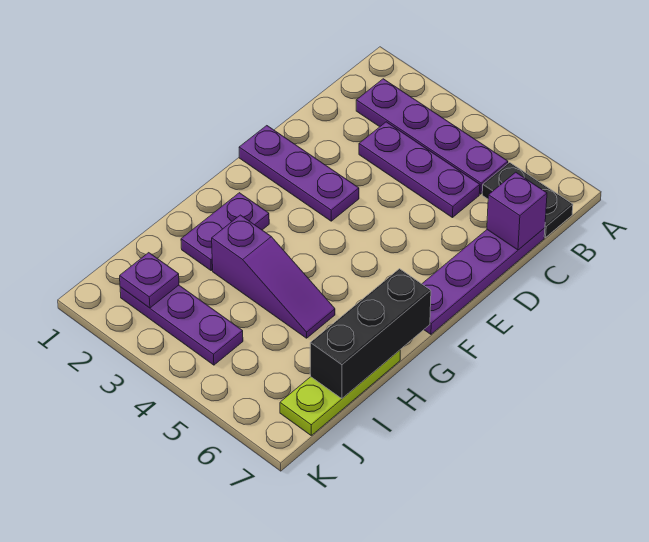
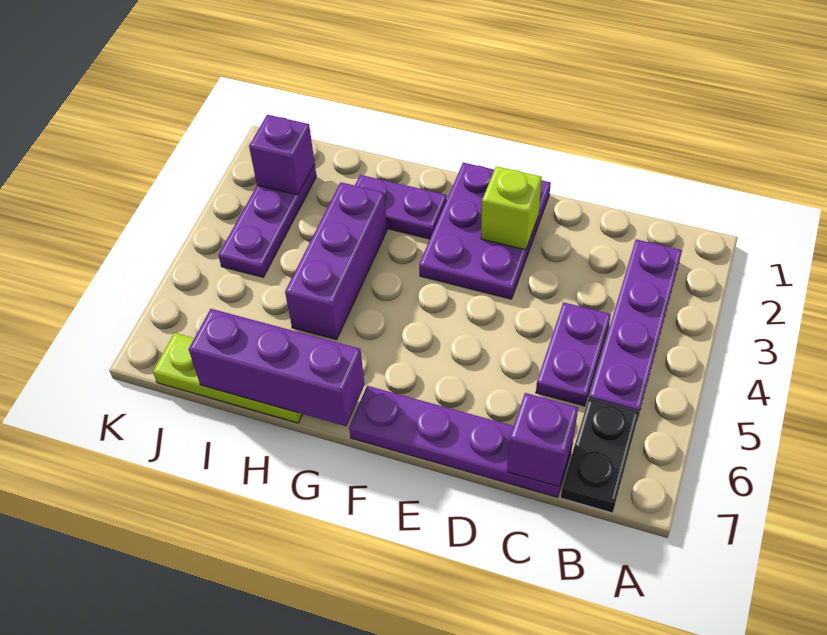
purple plate C3:C5 level 1 -> purple plate C4:C5 level 1
purple plate E1:E3 level 1 -> purple plate E1:F3 level 1
none -> lime brick E2 level 2
black brick G7:I7 level 2 -> purple brick G7:I7 level 2
purple slope H3:H5 level 1 top 3 -> purple brick H3:H5 level 1
purple plate J2 level 2 -> purple brick J2 level 2

